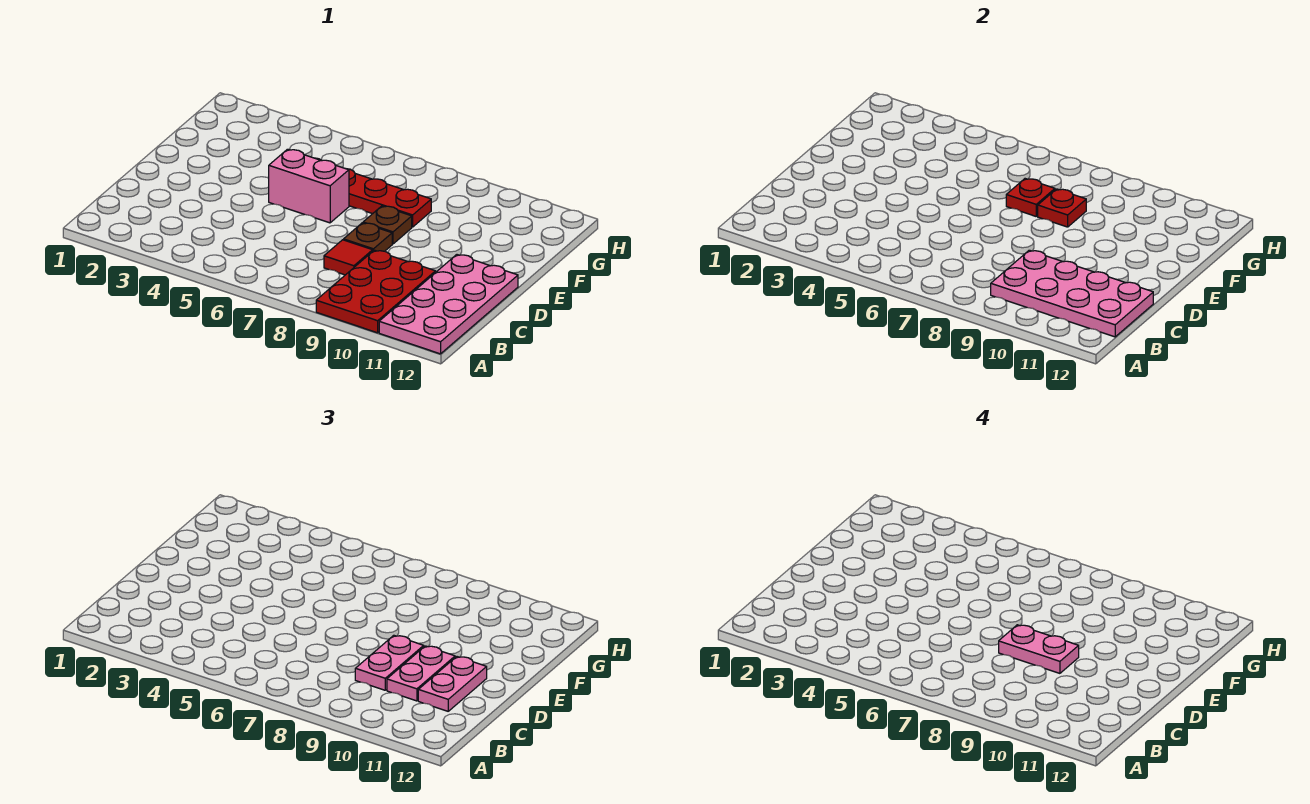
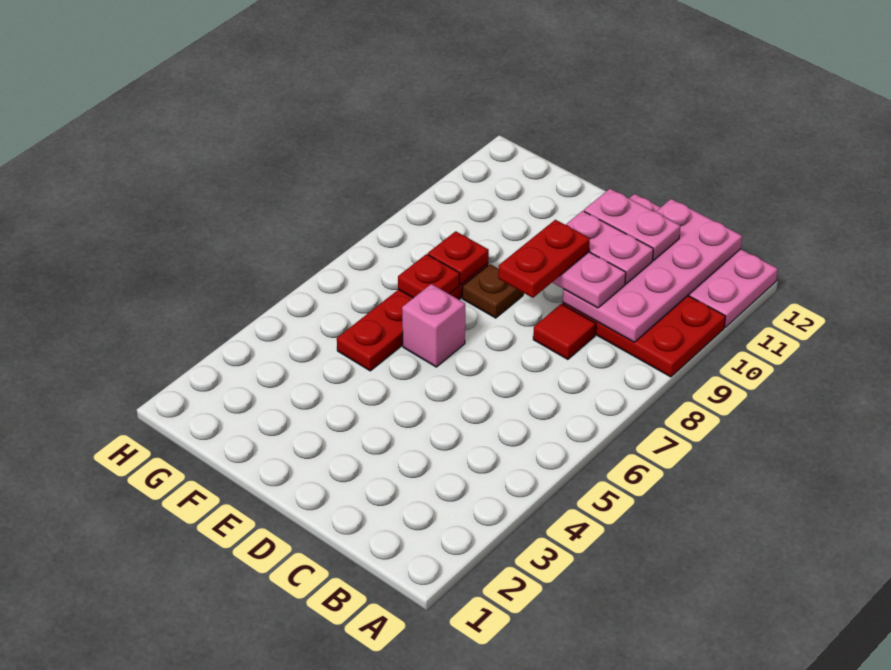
brown plate D8 level 1 -> none
pink plate D8:D9 level 4 -> red plate D8:D9 level 4
pink brick E5:E6 level 1 -> pink brick E6 level 1

